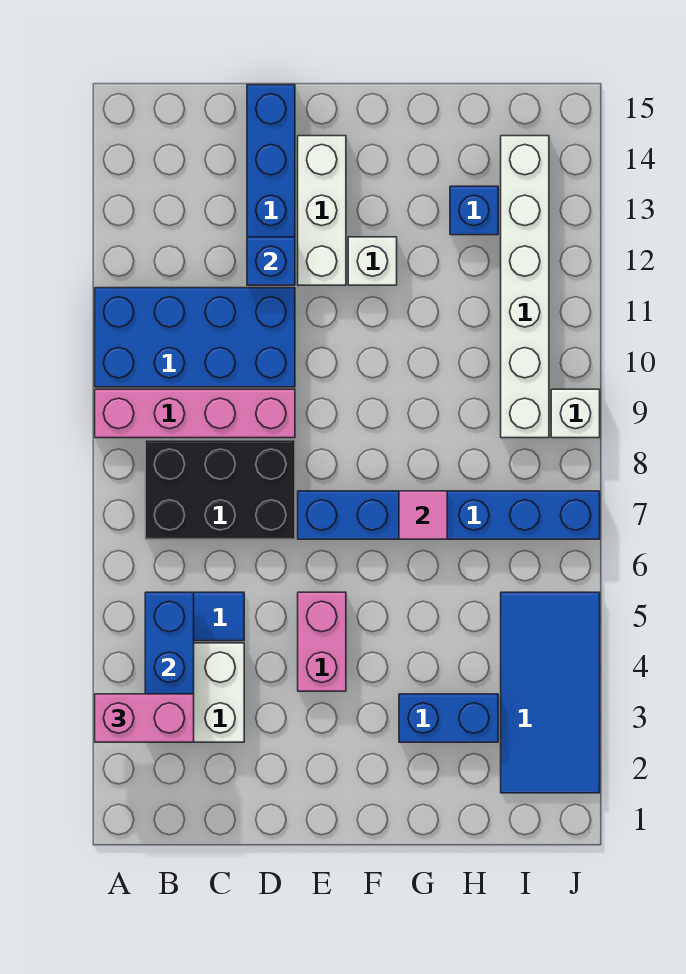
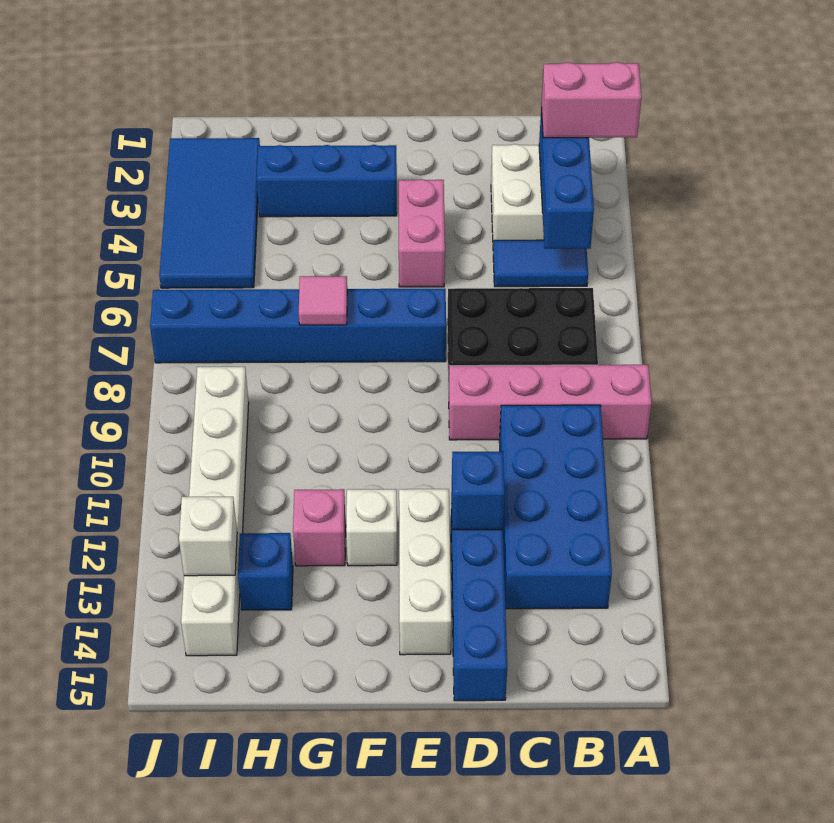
blue brick A10:D11 level 1 -> blue brick B10:C13 level 1
blue brick G3:H3 level 1 -> blue brick F3:H3 level 1
none -> pink brick G12 level 1
white brick J9 level 1 -> white brick I13 level 2

